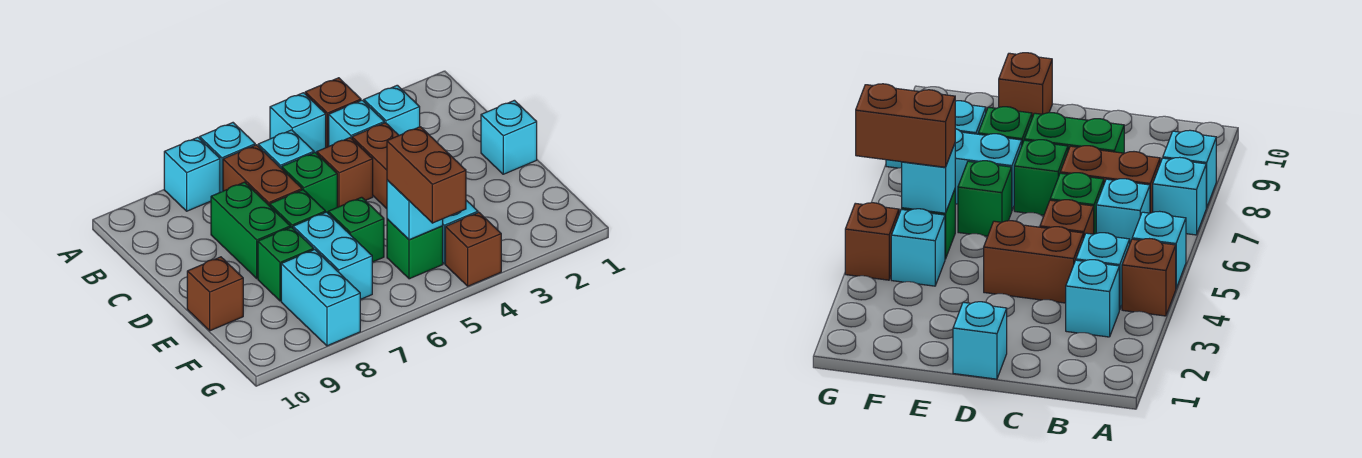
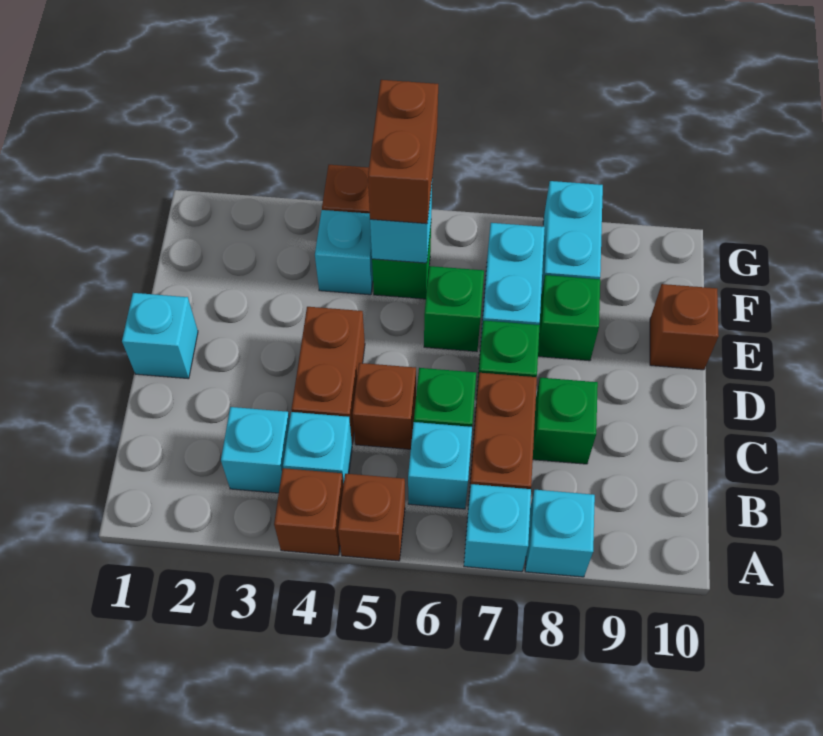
cyan brick A5 level 1 -> brown brick A5 level 1
green brick C8:D8 level 1 -> green brick C8 level 1

